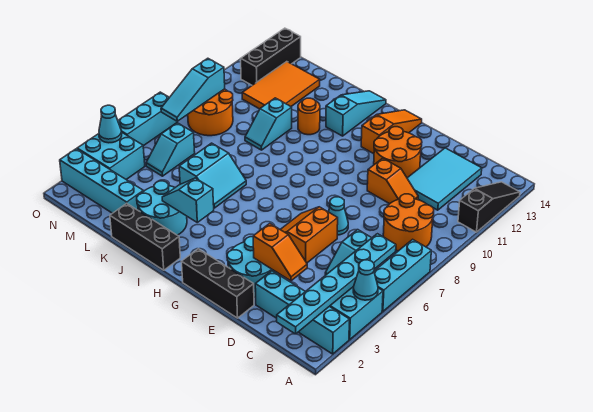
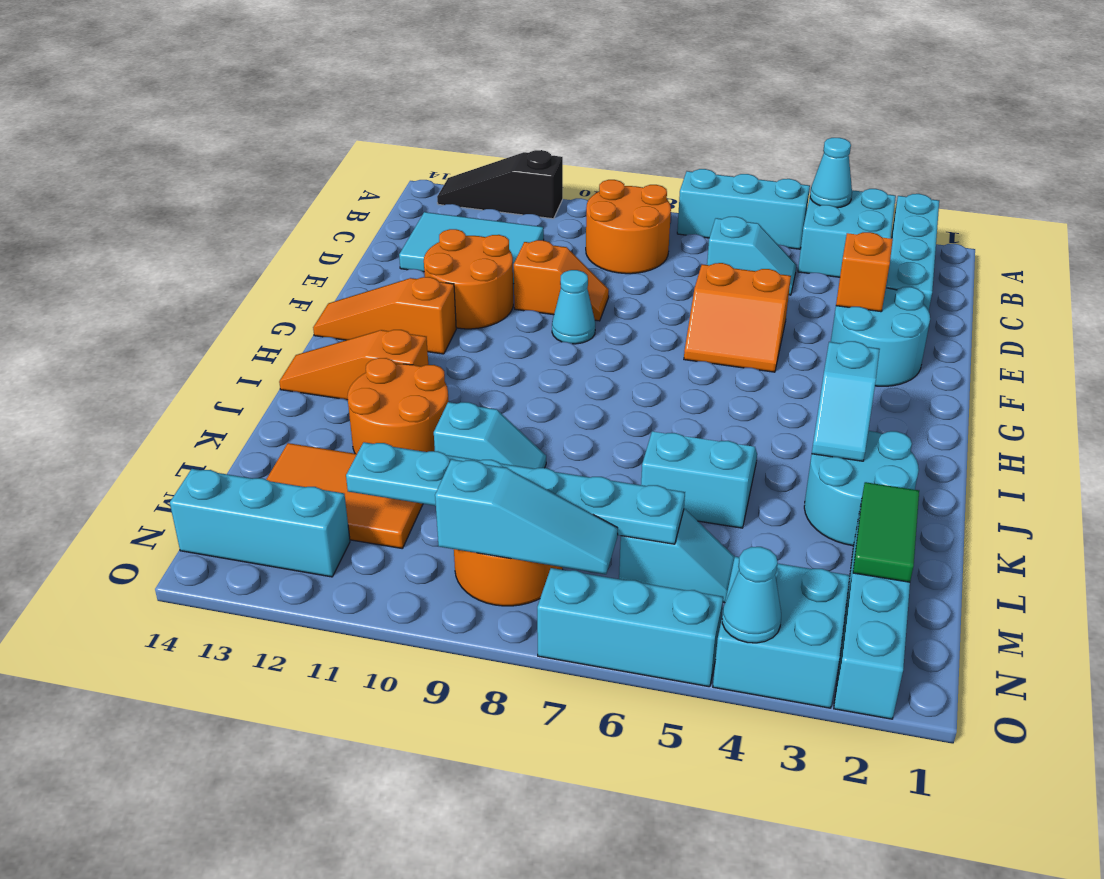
cyan plate B1:B6 level 2 -> cyan plate M6:M11 level 2
orange slope D10:E10 level 1 top E -> orange slope E9:E10 level 1 top 10
black brick E1:G1 level 1 -> none
cyan cone E7 level 1 -> cyan cone F9 level 1
black brick I1:K1 level 1 -> none
cyan slope I12:I14 level 1 top 12 -> orange slope I12:I14 level 1 top 12
orange round brick J11 level 1 -> orange round brick J11:K12 level 1
none -> green tile L2:M2 level 2
black brick N12:N14 level 1 -> cyan brick N12:N14 level 1

